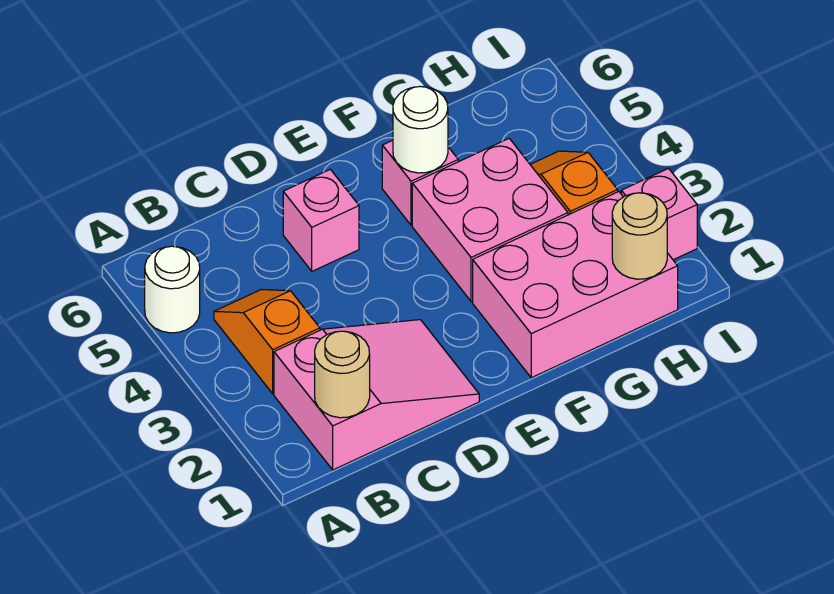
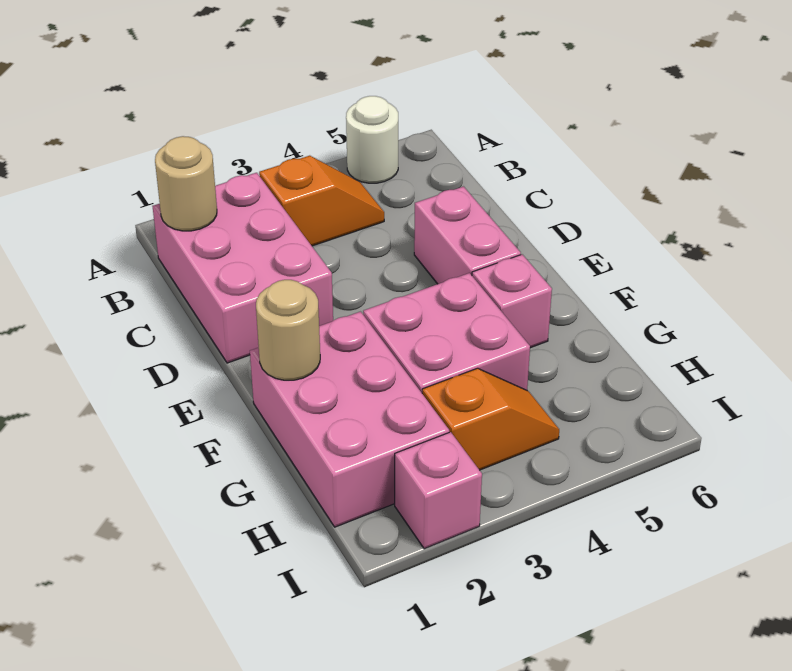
pink slope B1:D2 level 1 top B -> pink brick B1:D2 level 1
pink brick D5 level 1 -> pink brick D5:E5 level 1
white round brick F5 level 2 -> none
tan round brick H1 level 2 -> tan round brick F1 level 2

